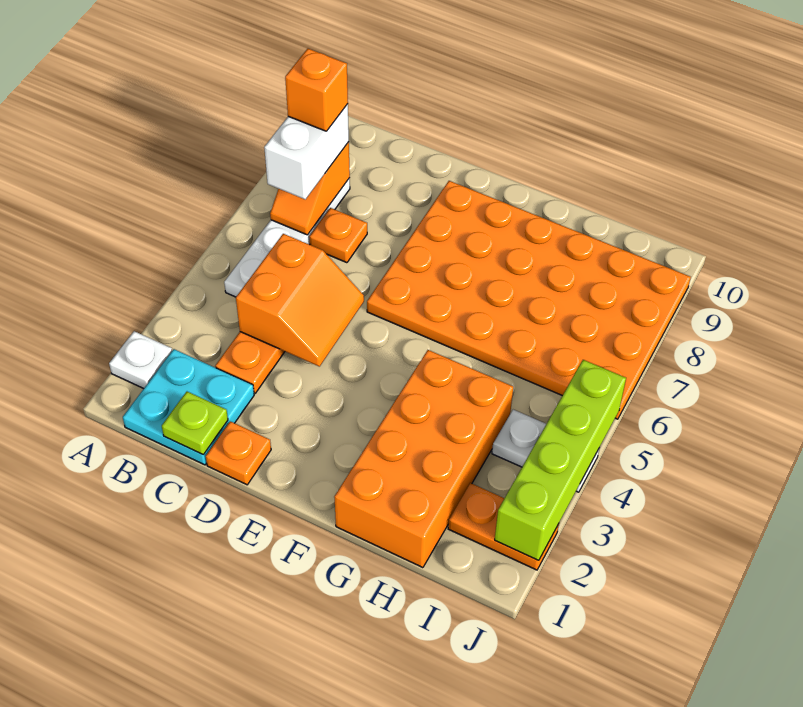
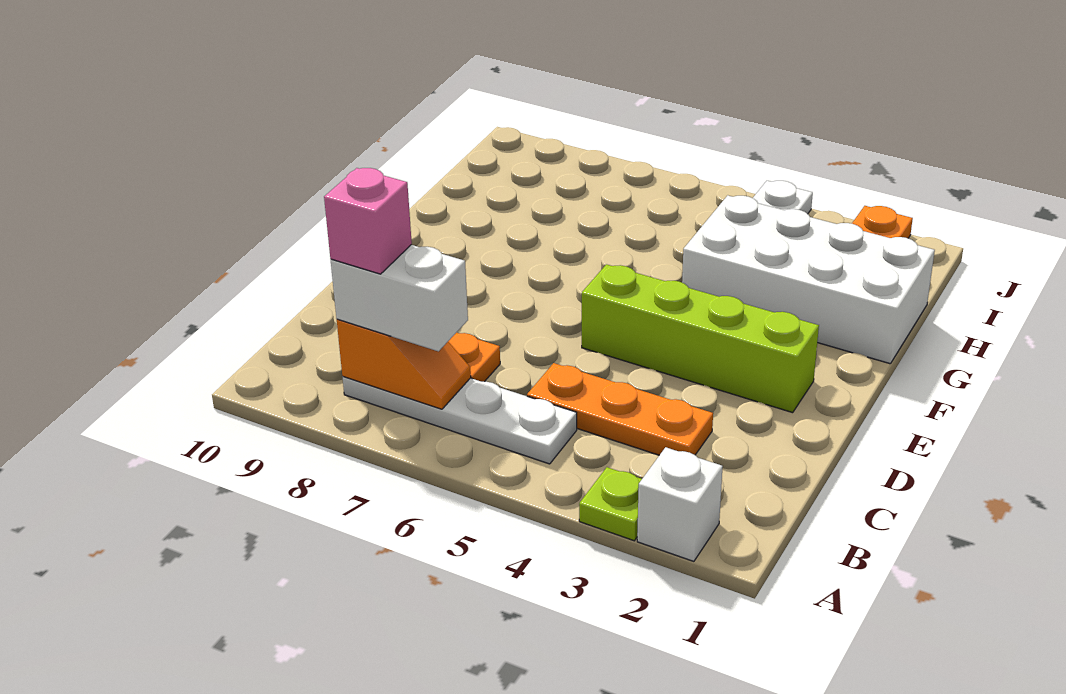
white plate A2 level 1 -> white brick A2 level 1
cyan plate B1:C2 level 1 -> none
orange brick B8 level 4 -> pink brick B8 level 4
lime plate C1 level 2 -> lime plate A3 level 1
orange slope C4:D5 level 2 top C -> none
orange plate D1 level 1 -> none
orange plate E6:J9 level 1 -> none
orange brick G1:H4 level 1 -> white brick G1:H4 level 1
lime brick J2:J5 level 2 -> lime brick E2:E5 level 1

